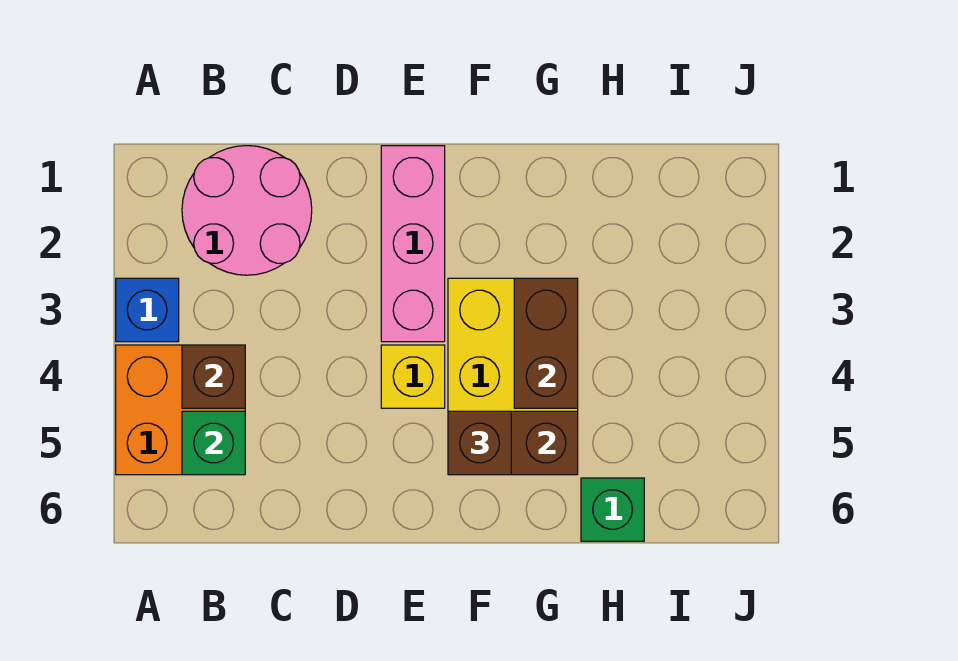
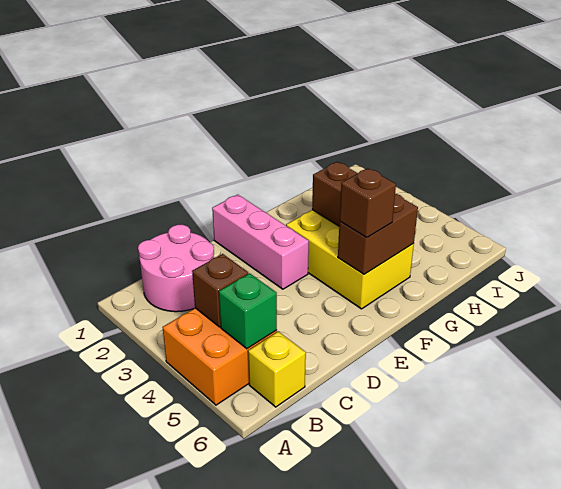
blue brick A3 level 1 -> none
yellow brick E4 level 1 -> yellow brick B6 level 1
green brick H6 level 1 -> none

